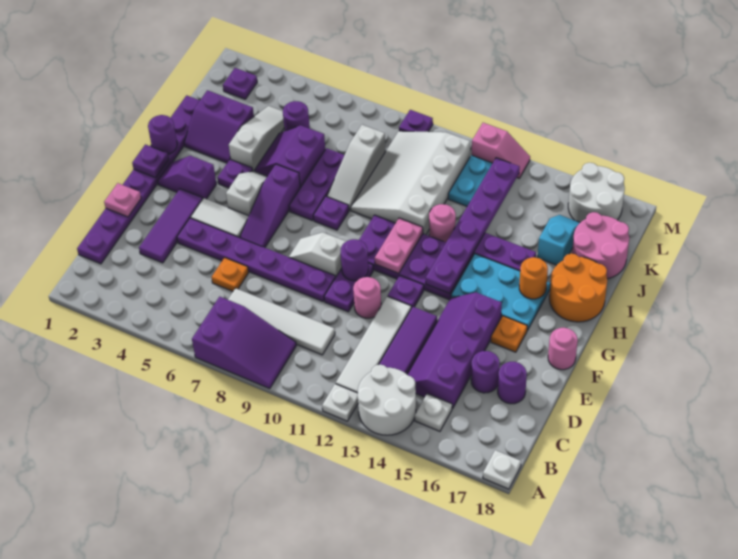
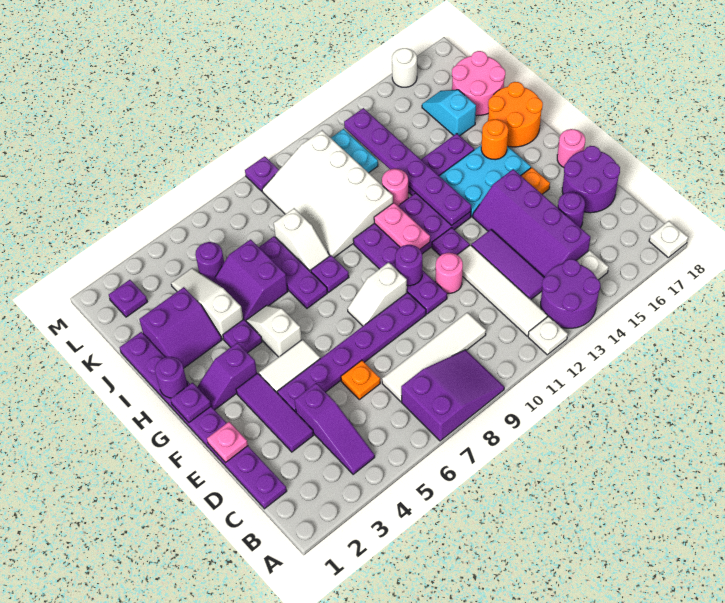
white round brick A13:B14 level 1 -> purple round brick A13:B14 level 1
purple round brick D17 level 1 -> purple round brick D17:E18 level 1
purple slope F6:H6 level 1 top H -> purple slope B4:D4 level 1 top D
white slope I8:K8 level 1 top K -> white slope I8:J8 level 1 top J
white round brick L16:M17 level 1 -> white round brick M16 level 1
pink slope M12:M13 level 1 top 12 -> none

